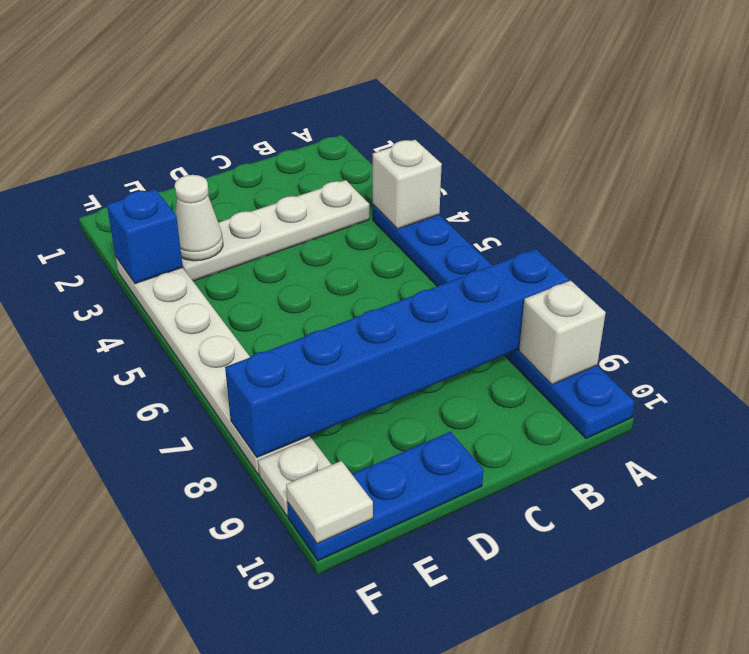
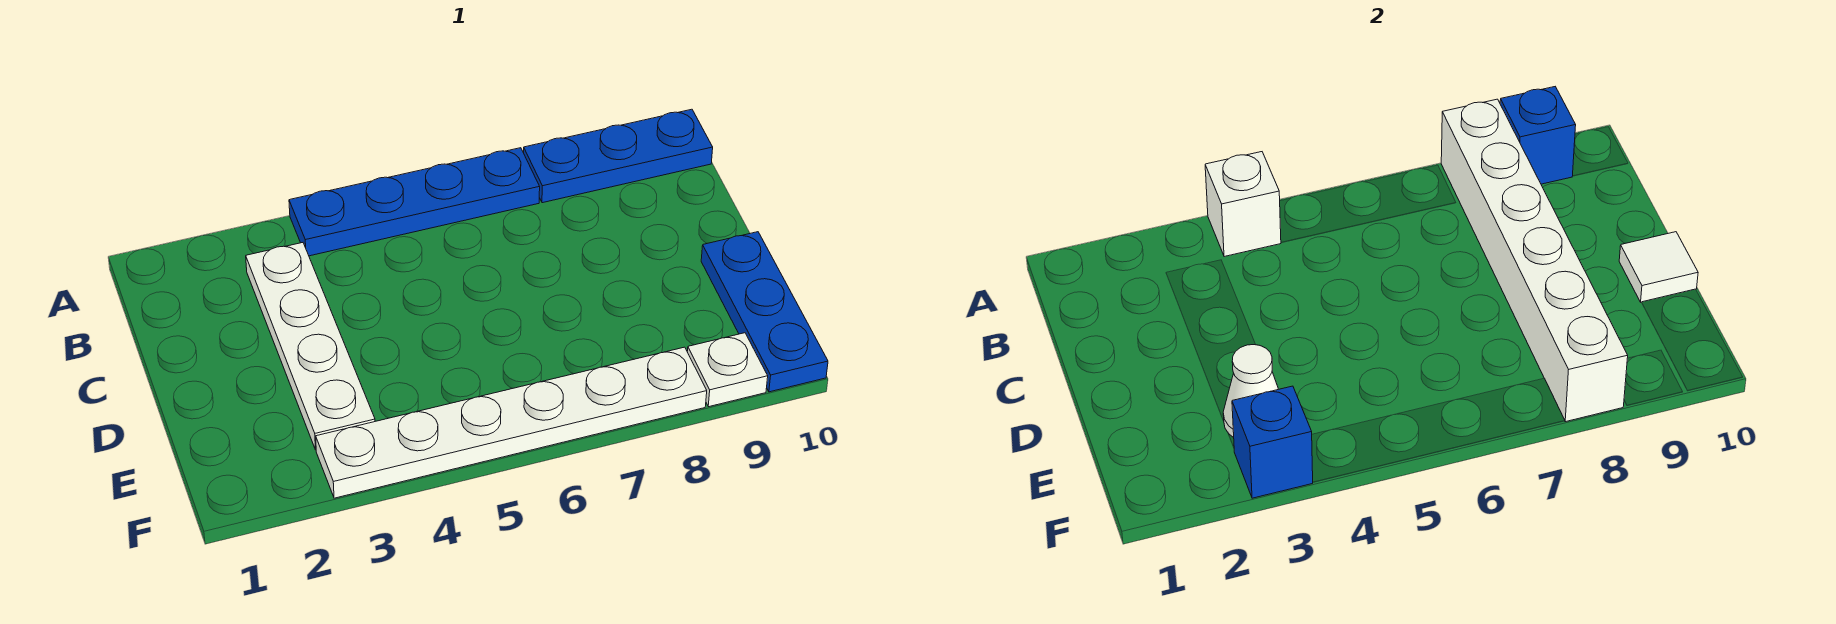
blue brick A8:F8 level 2 -> white brick A8:F8 level 2
white brick A9 level 2 -> blue brick A9 level 2
white tile F10 level 2 -> white tile D10 level 2

